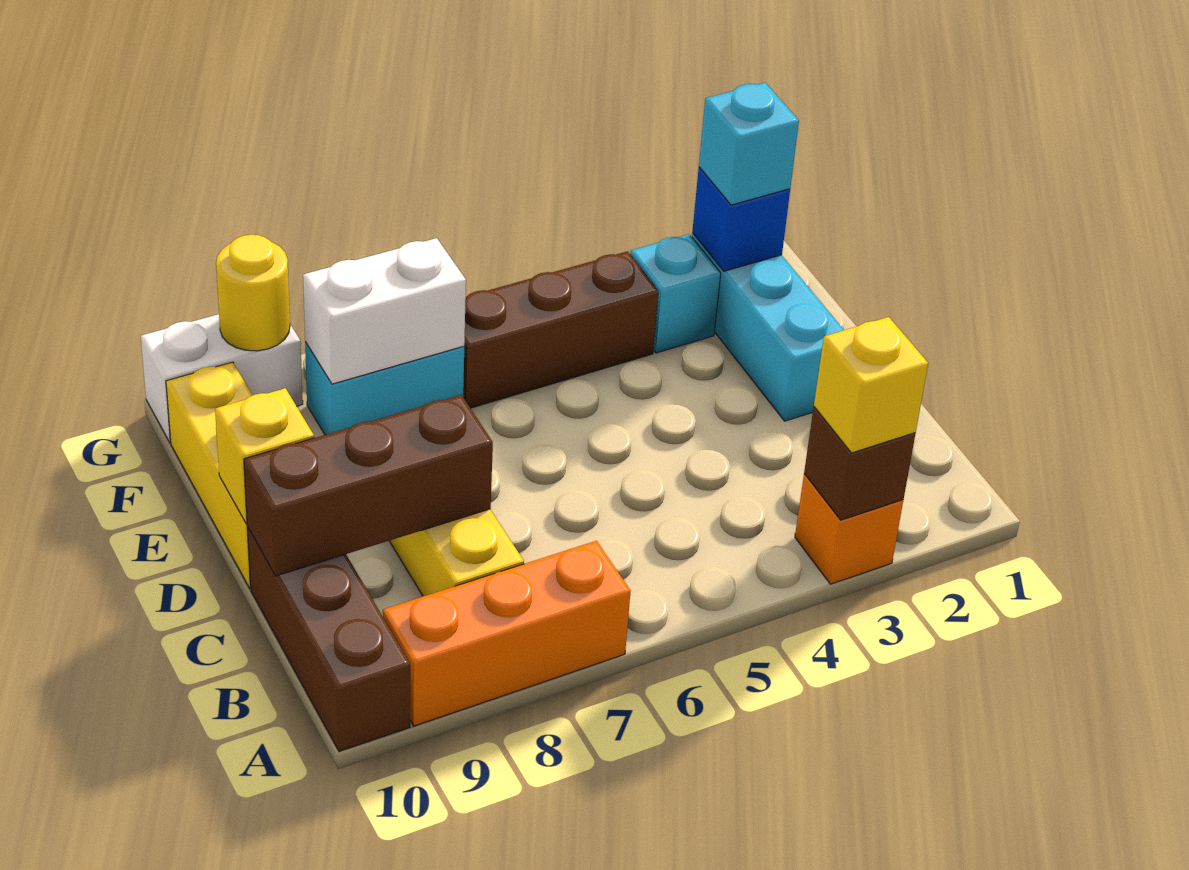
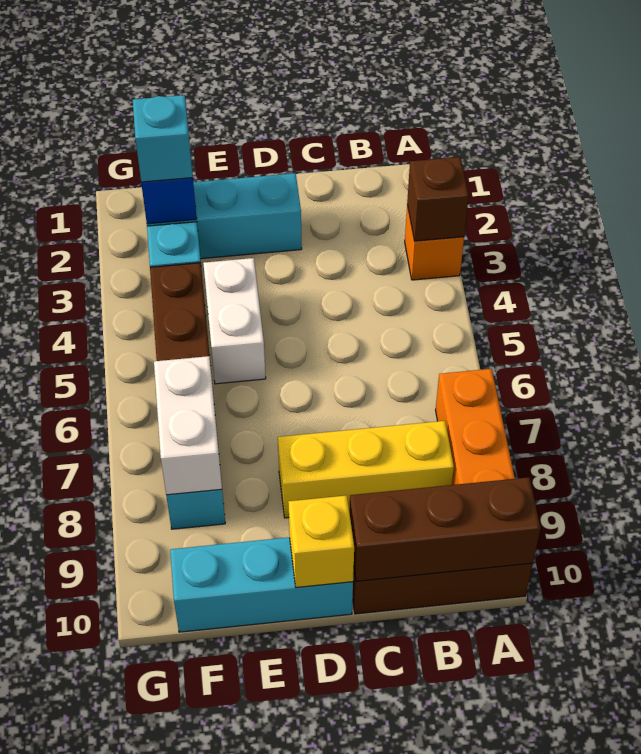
yellow brick A3 level 3 -> none
brown brick C8:C10 level 2 -> brown brick A10:C10 level 2
yellow brick D10:F10 level 1 -> cyan brick D10:F10 level 1
white brick G9:G10 level 1 -> white brick E4:E5 level 1
yellow round brick G9 level 2 -> none

